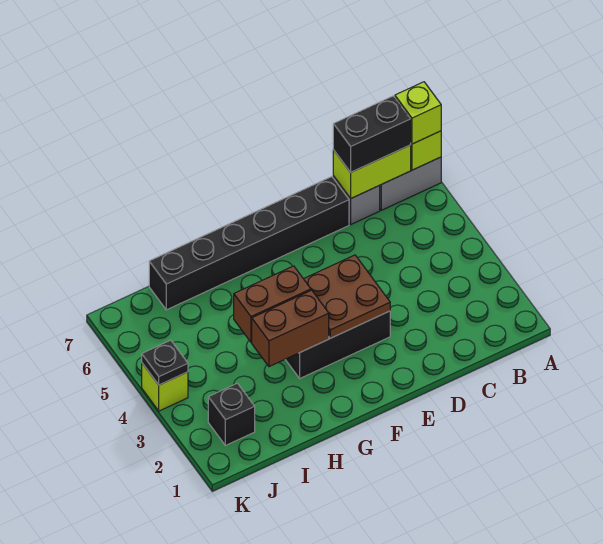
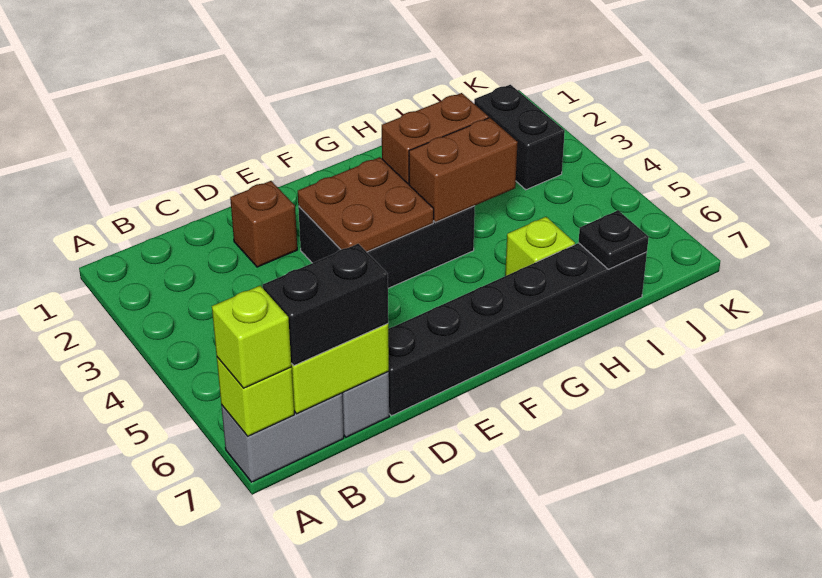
none -> brown brick D2 level 1
black brick J2 level 1 -> black brick J2:J3 level 1
lime brick K4 level 1 -> lime brick H6 level 1
black plate K4 level 2 -> black plate I7 level 2

